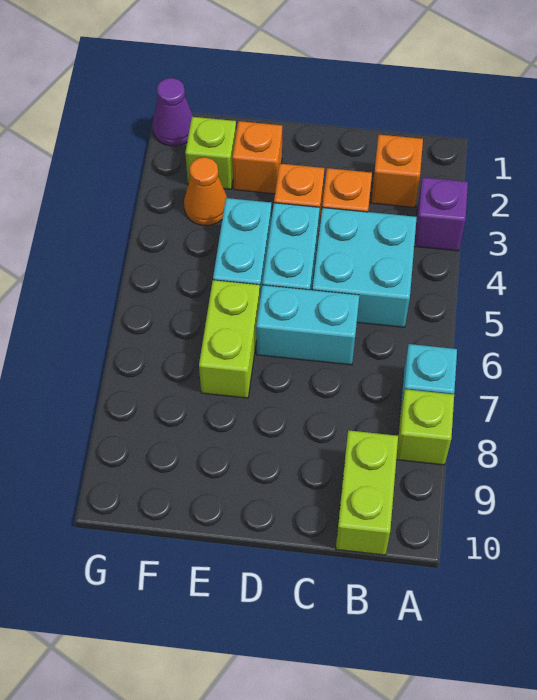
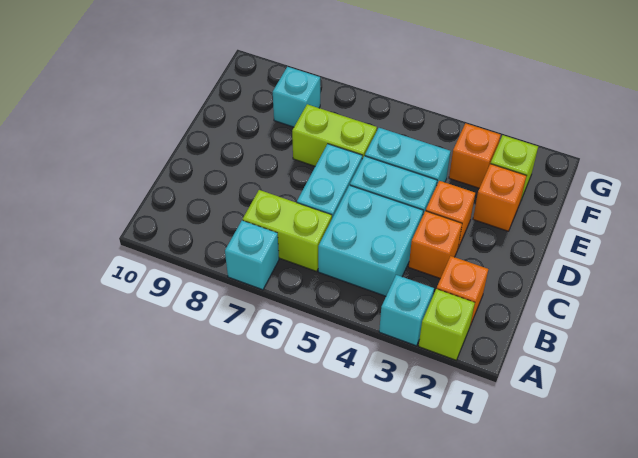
purple brick A3 level 1 -> cyan brick A3 level 1
lime brick A8 level 1 -> lime brick A2 level 1
lime brick B9:B10 level 1 -> lime brick B6:B7 level 1
orange cone F3 level 1 -> orange brick F3 level 1
none -> cyan brick F8 level 1
purple cone G1 level 1 -> none

